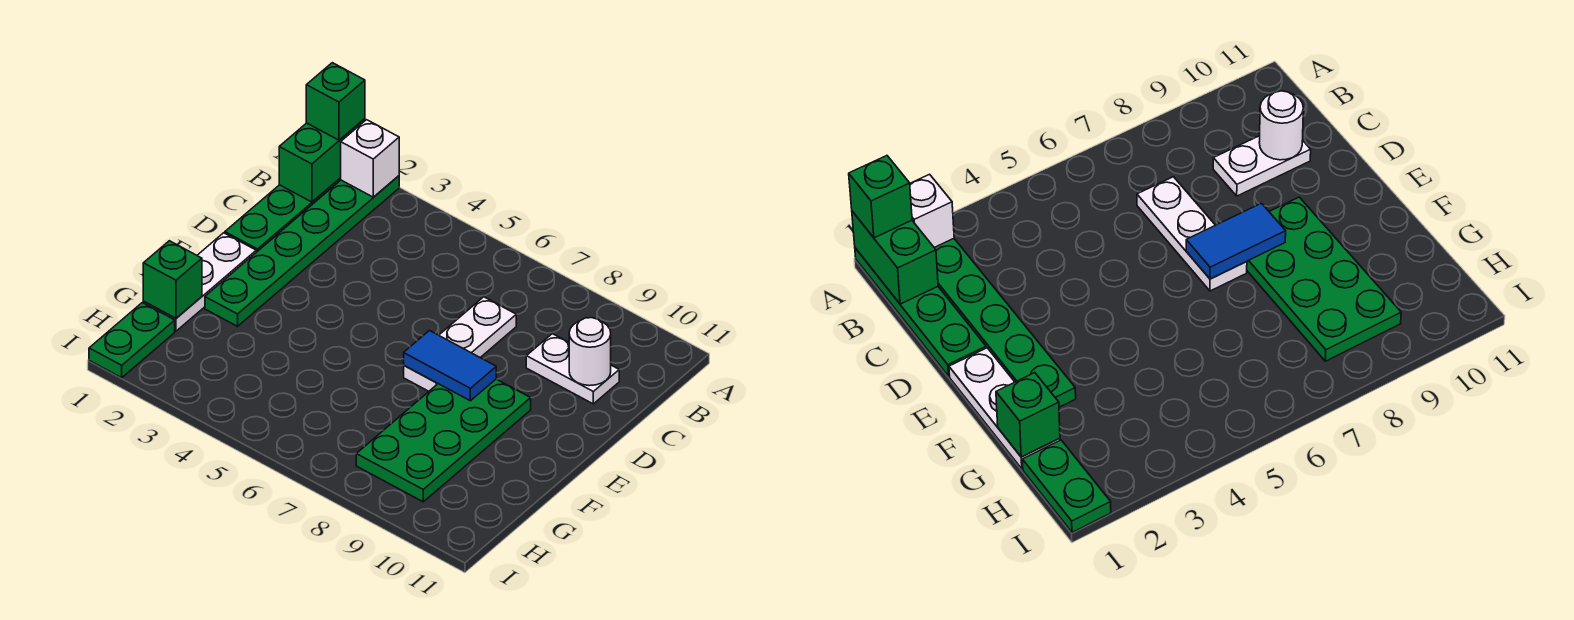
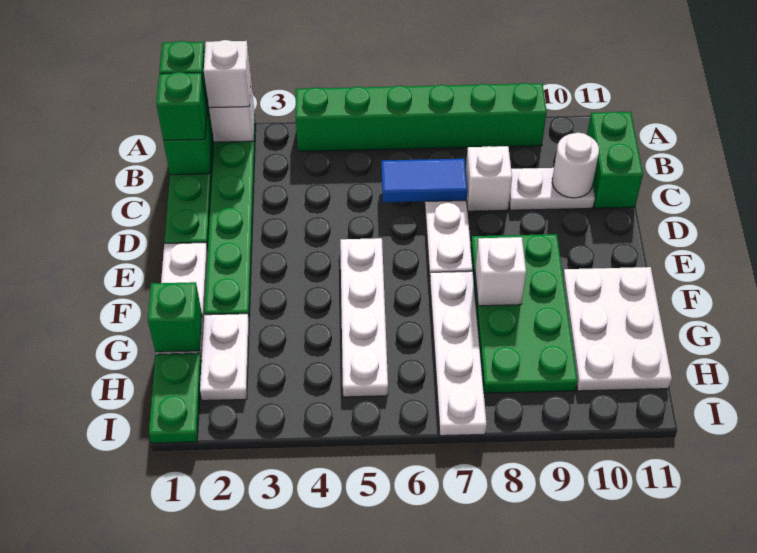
none -> white brick A2 level 3
none -> green brick A4:A9 level 1
none -> green brick B1 level 3
none -> green brick B11:C11 level 1
none -> white brick C8 level 1
none -> white plate E5:H5 level 1
blue tile E7:E8 level 2 -> blue tile C6:C7 level 2
none -> white plate F7:I7 level 1
none -> white brick F8 level 2
none -> white plate F10:H11 level 1
none -> white plate G2:H2 level 1

